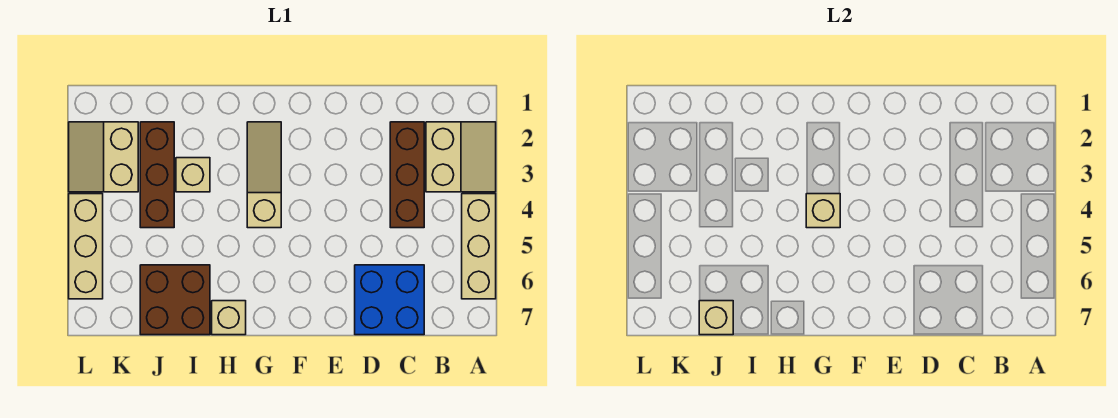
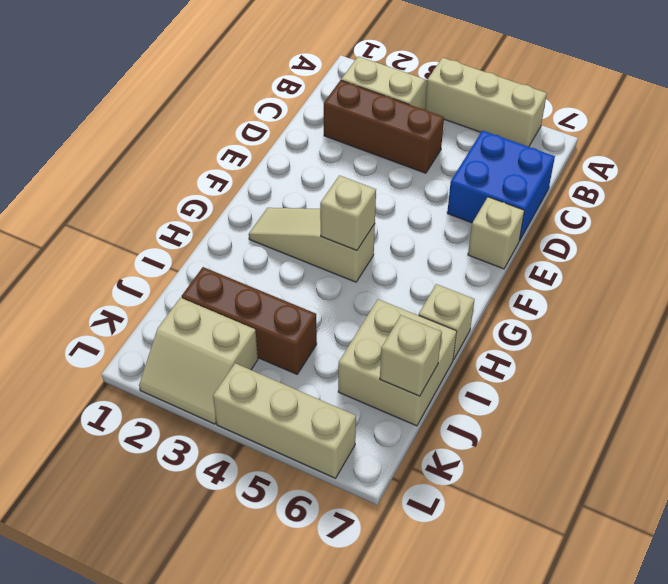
tan brick I3 level 1 -> tan brick E7 level 1
brown brick I6:J7 level 1 -> tan brick I6:J7 level 1

